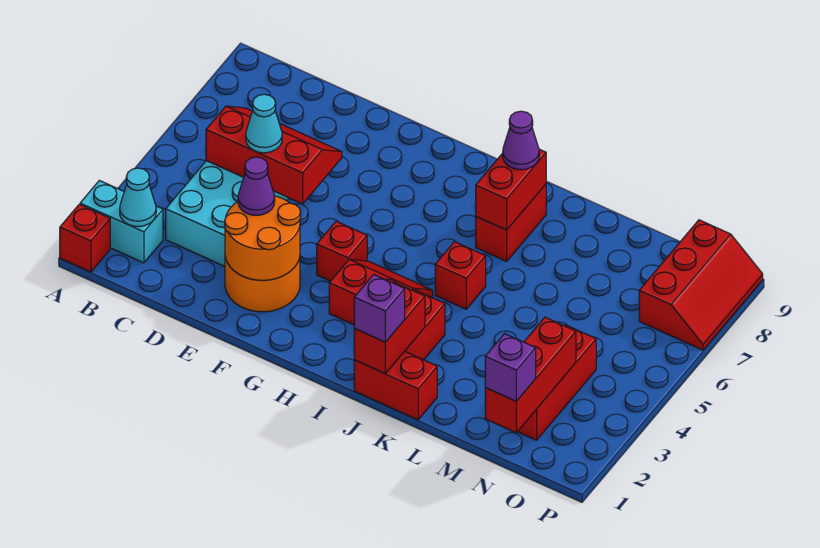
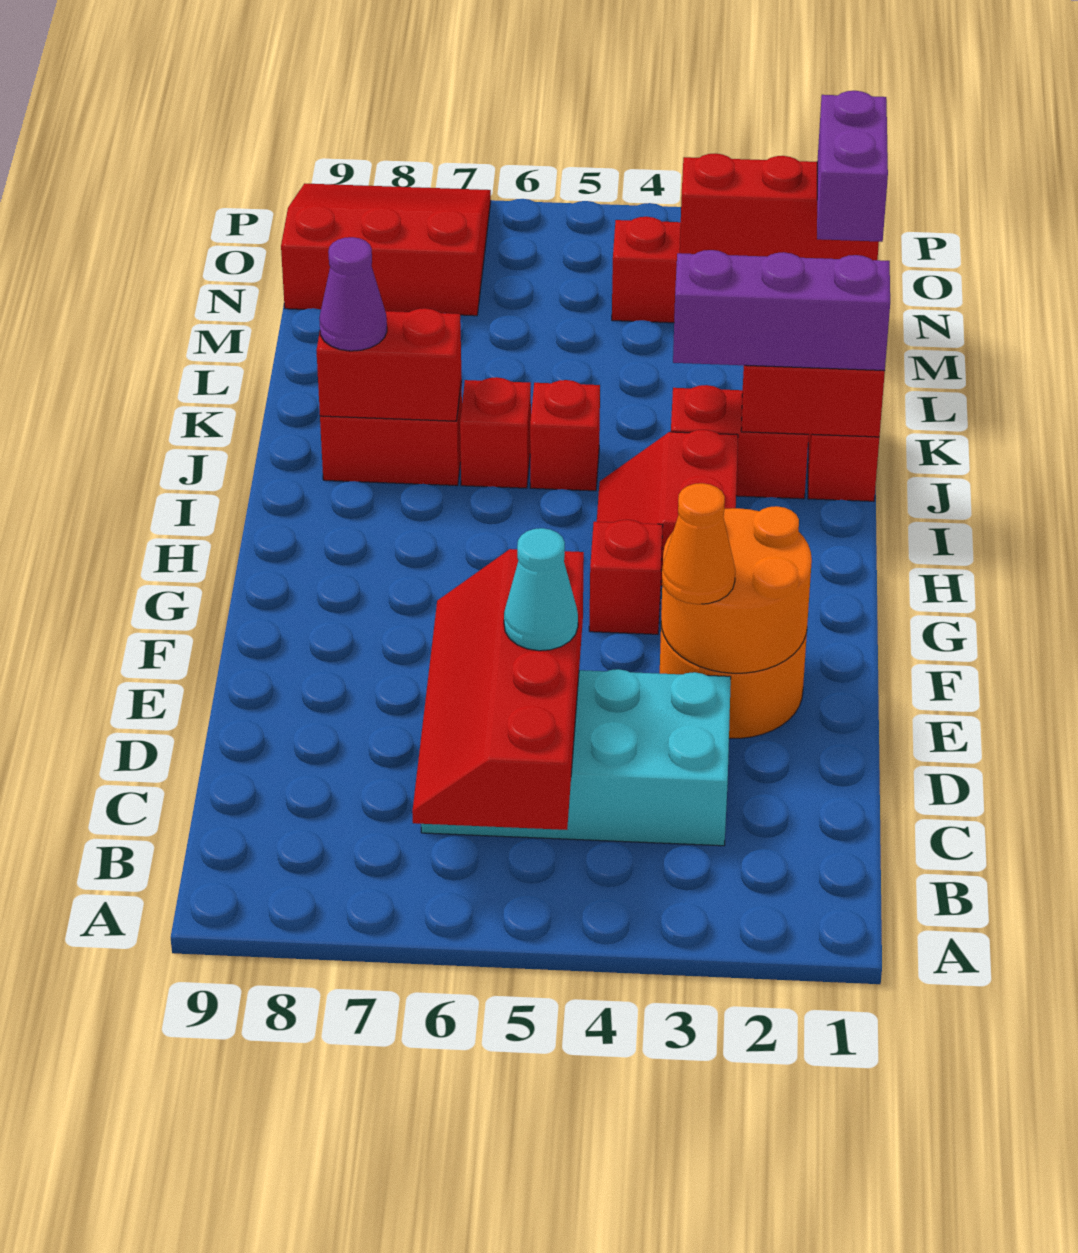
red brick A1 level 1 -> red brick J6 level 1
cyan brick A2:B2 level 1 -> none
cyan cone B2 level 2 -> none
red slope C5:E6 level 2 top 5 -> red slope B5:E6 level 2 top 5
purple cone E3 level 3 -> orange cone E3 level 3
purple brick J1 level 3 -> purple brick J1:J3 level 3
purple brick N1 level 3 -> purple brick M1:N1 level 3
red slope O7:P9 level 1 top O -> red slope N7:P9 level 1 top N

